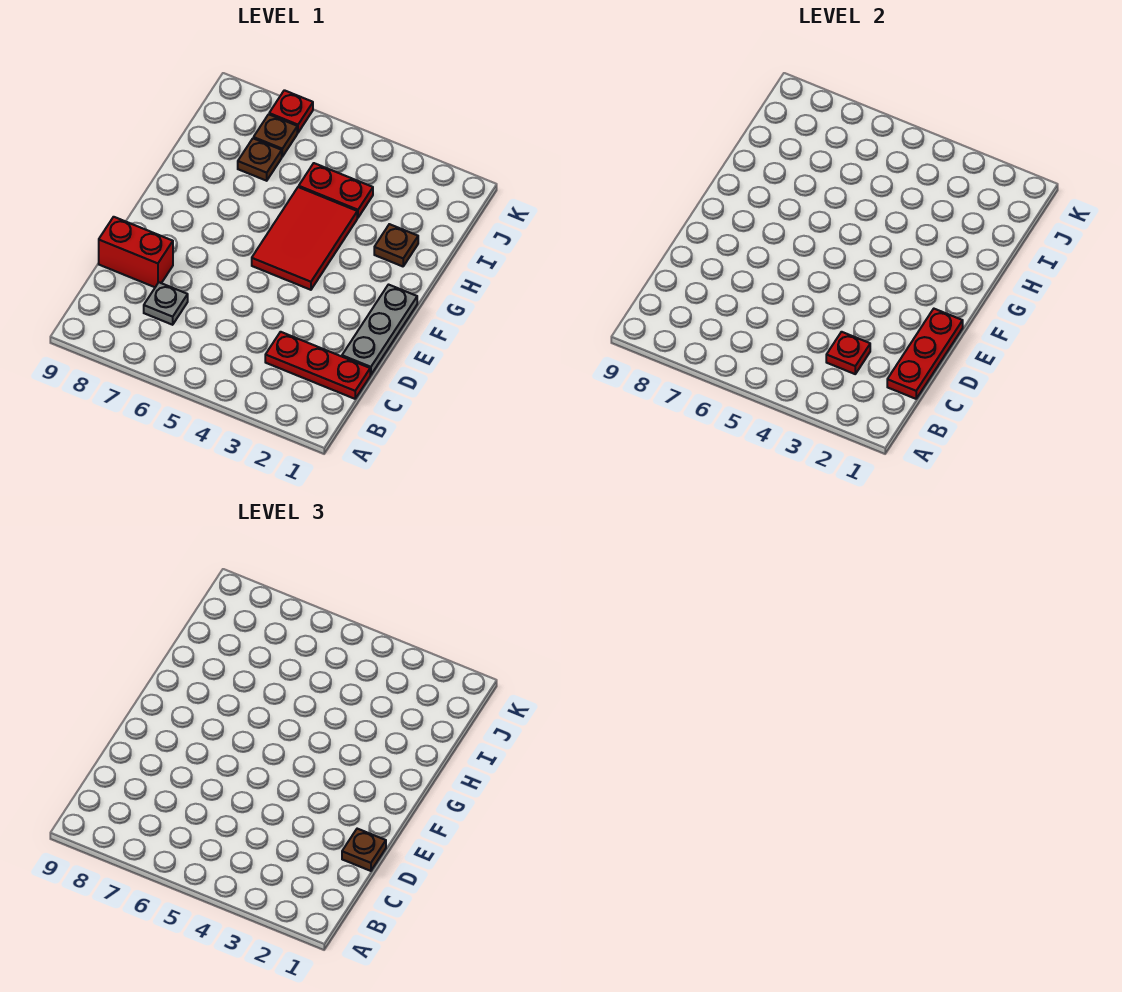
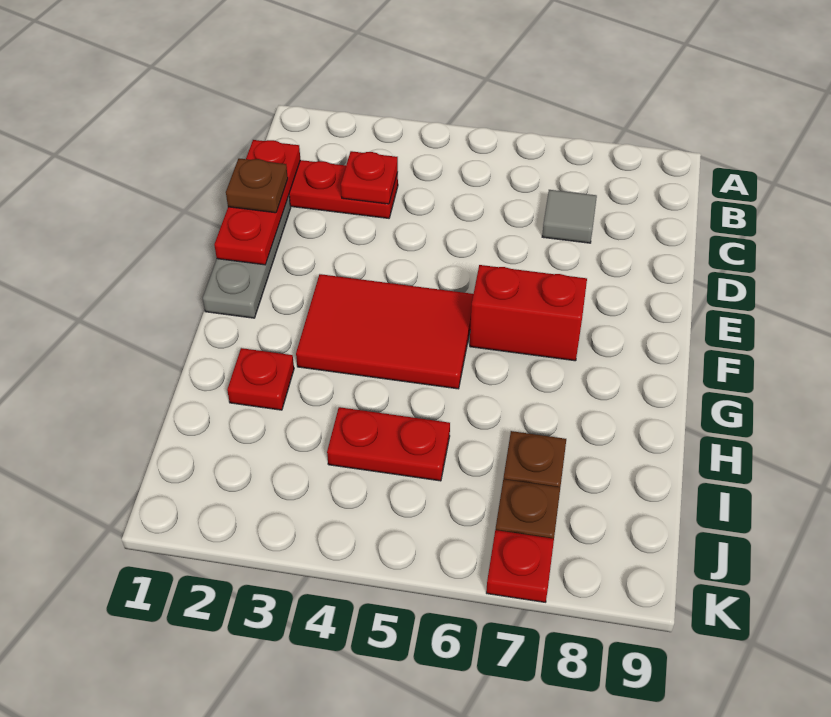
grey plate C7 level 1 -> grey tile C7 level 1
red brick D8:D9 level 1 -> red brick F6:F7 level 1
red tile F4:H5 level 1 -> red tile F3:G5 level 1
brown plate H2 level 1 -> red plate H2 level 1

